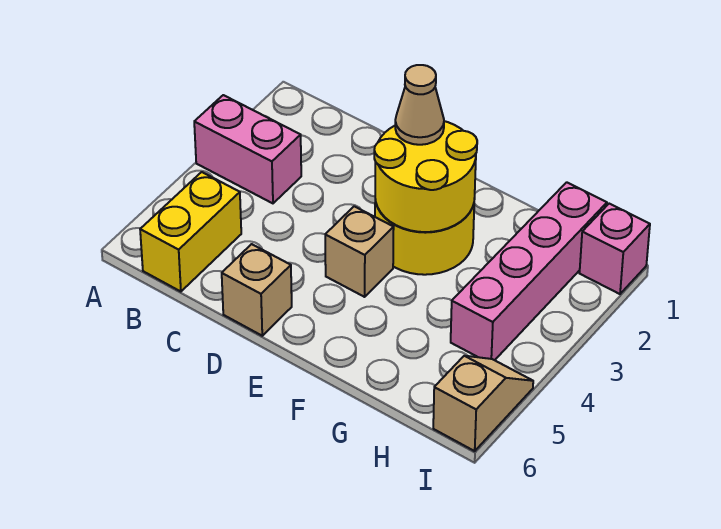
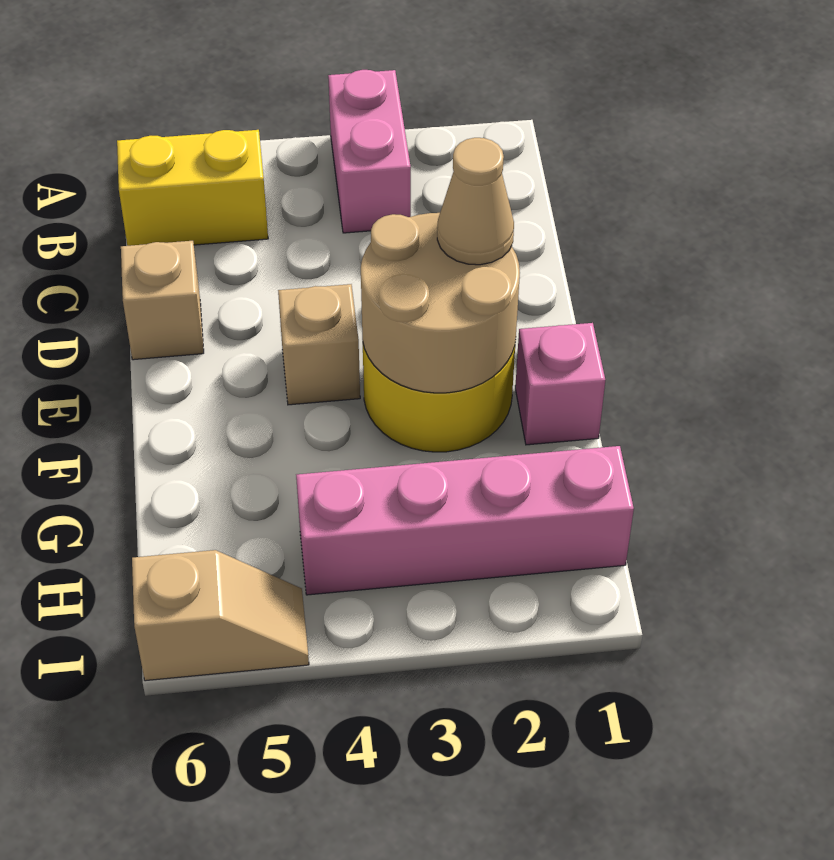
yellow round brick E2:F3 level 2 -> tan round brick E2:F3 level 2
pink brick I1 level 1 -> pink brick F1 level 1

